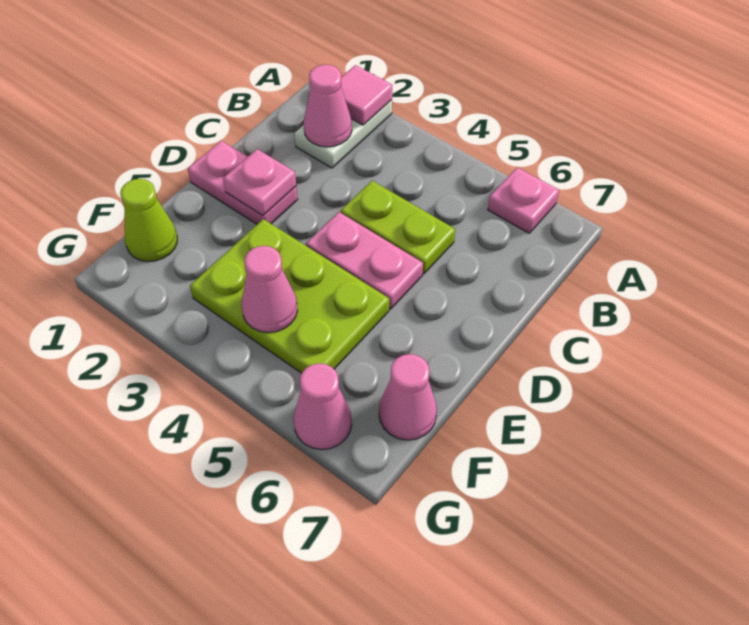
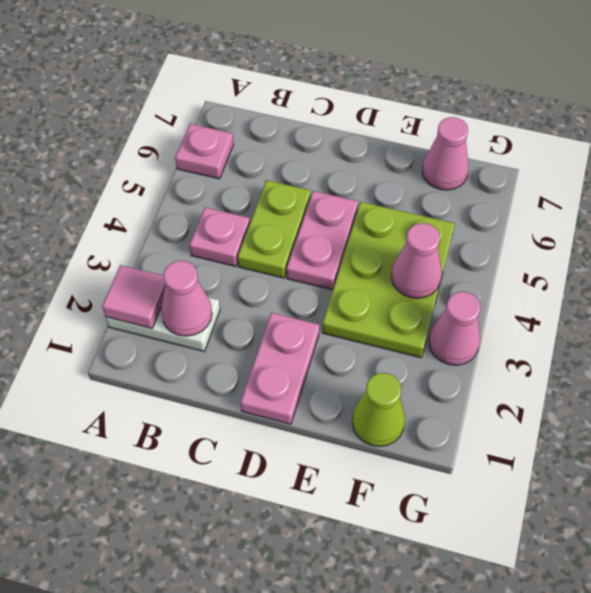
pink plate D2 level 2 -> pink plate B4 level 1
pink cone G6 level 1 -> pink cone G3 level 1

